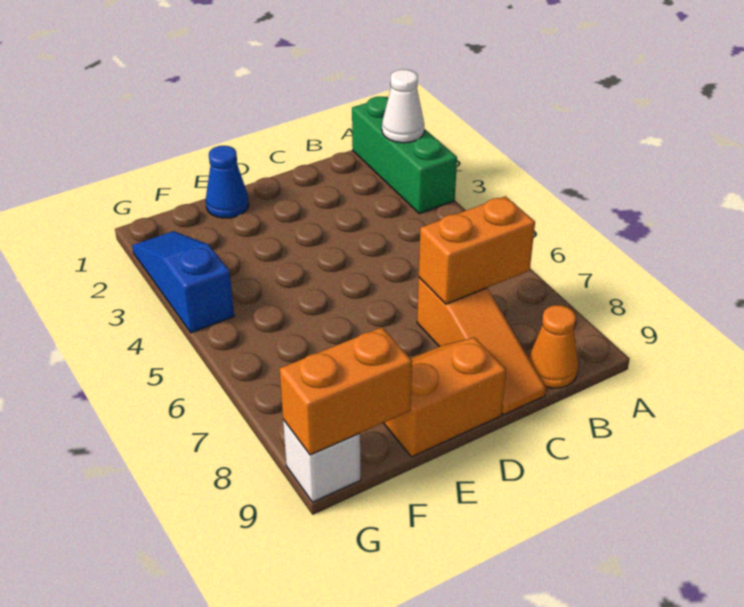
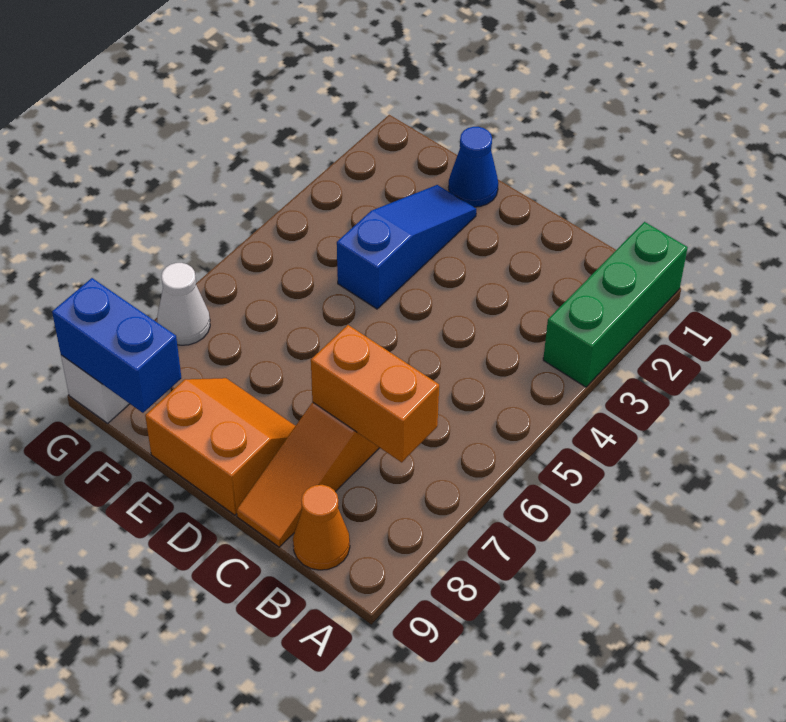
white cone A2 level 2 -> white cone G7 level 1
orange brick F9:G9 level 2 -> blue brick F9:G9 level 2
blue slope G2:G4 level 1 top 4 -> blue slope E2:E4 level 1 top 4

